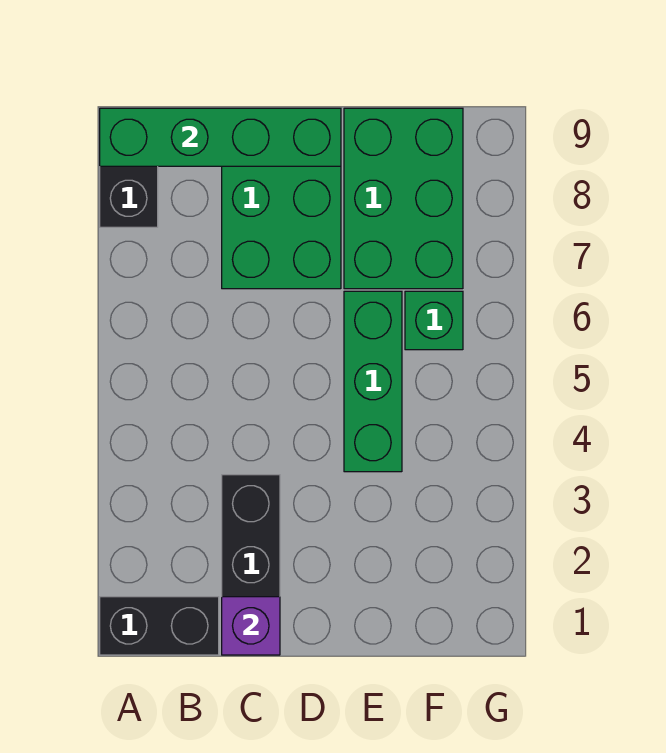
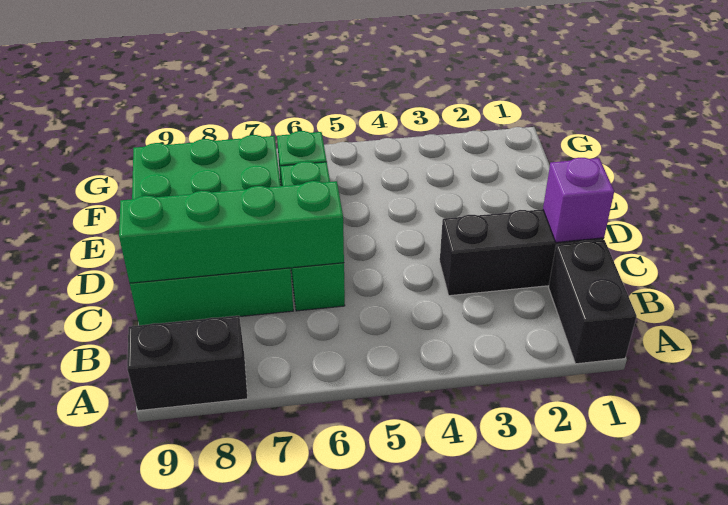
green brick A9:D9 level 2 -> green brick C6:C9 level 2
green brick E4:E6 level 1 -> green brick C6:E6 level 1

